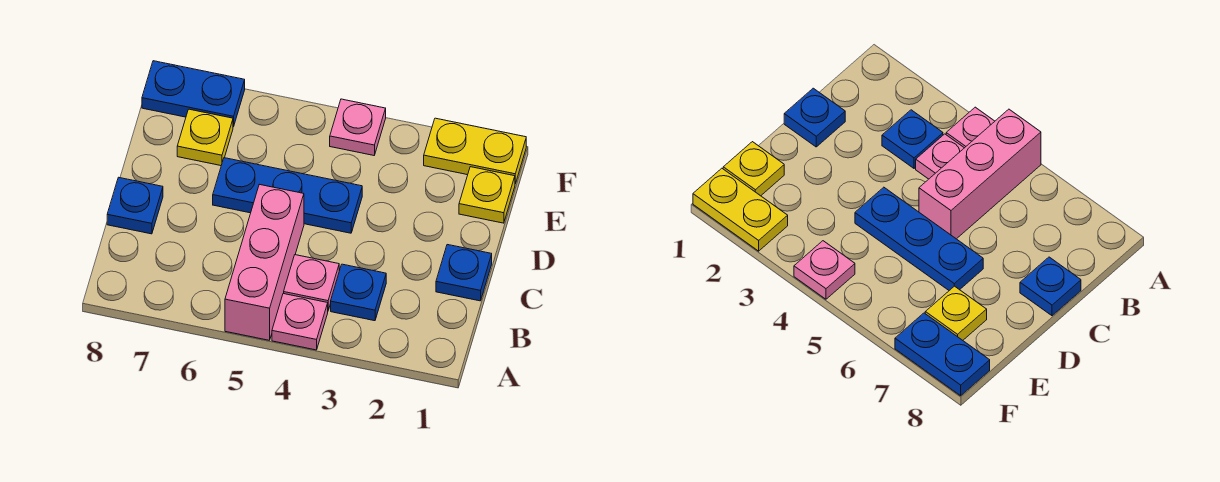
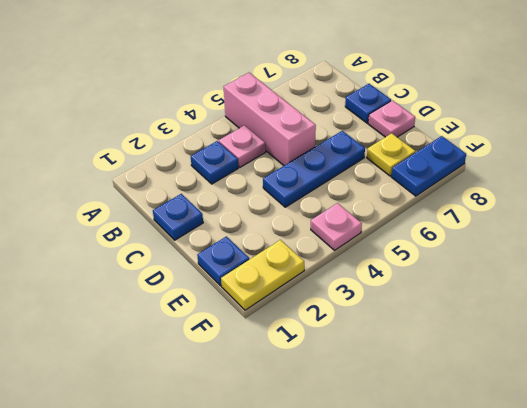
pink plate A4 level 1 -> pink plate D8 level 1
yellow plate E1 level 1 -> blue plate E1 level 1

